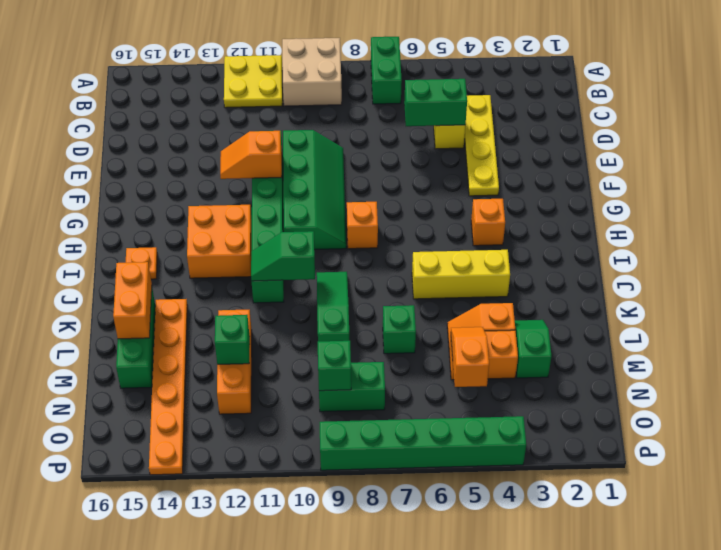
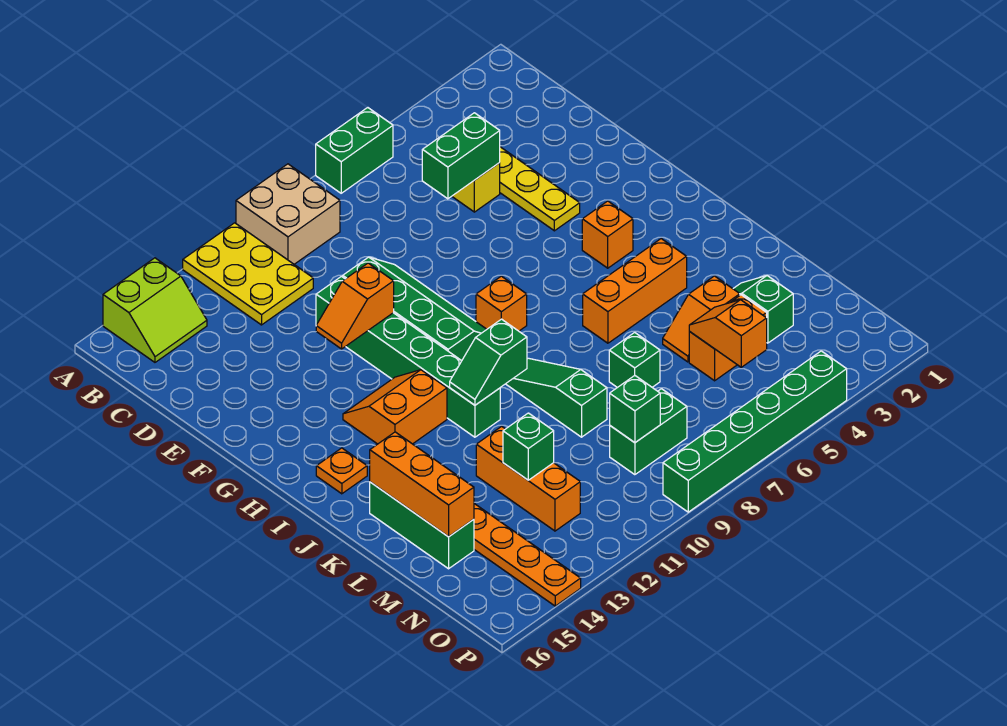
green brick A7:B7 level 1 -> green brick A6:A7 level 1
yellow plate A11:B12 level 1 -> yellow plate A11:C12 level 1
none -> lime slope A14:B15 level 1 top A
orange brick H12:I13 level 1 -> orange slope H12:I13 level 1 top I
yellow brick J4:J6 level 1 -> orange brick J4:J6 level 1
orange brick K15:L15 level 2 -> orange brick K15:M15 level 2

